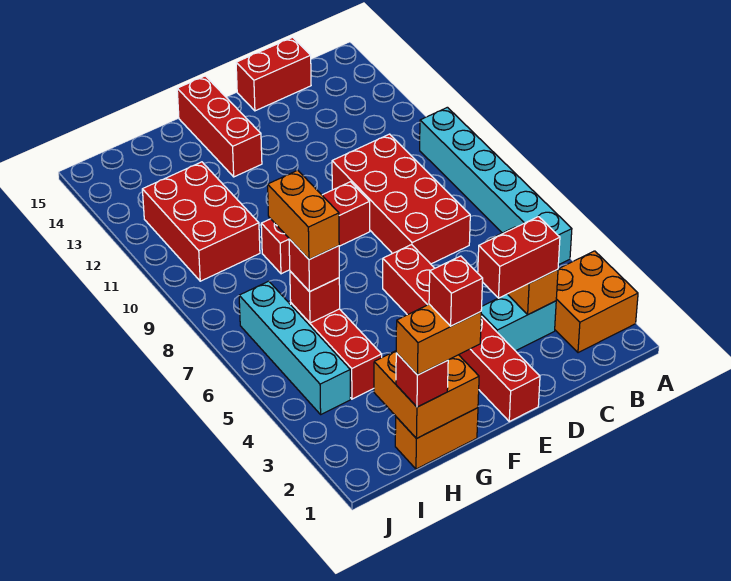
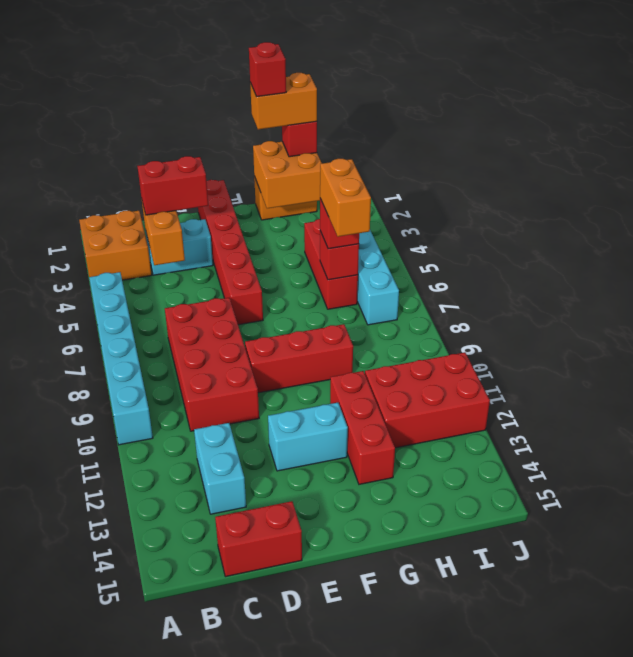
none -> cyan brick C12:C13 level 1
none -> cyan brick E12:F12 level 1
red brick F13:F15 level 1 -> red brick G11:G13 level 1
red brick H10:I12 level 1 -> red brick H11:J12 level 1

